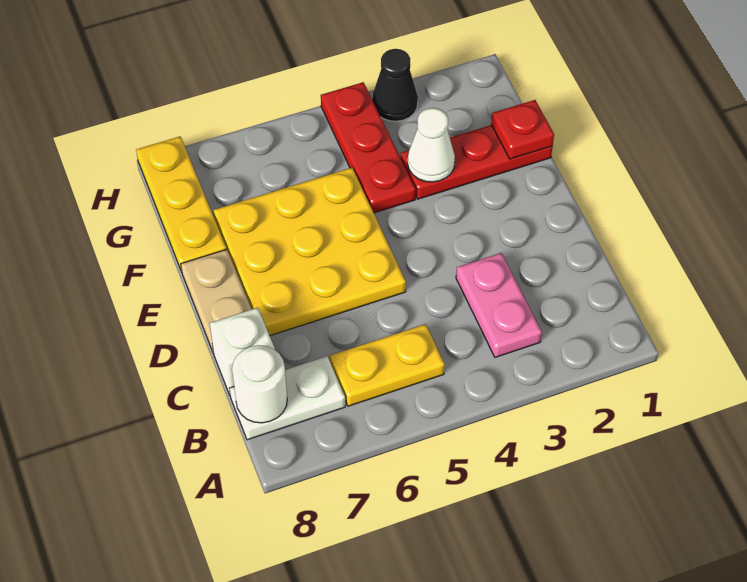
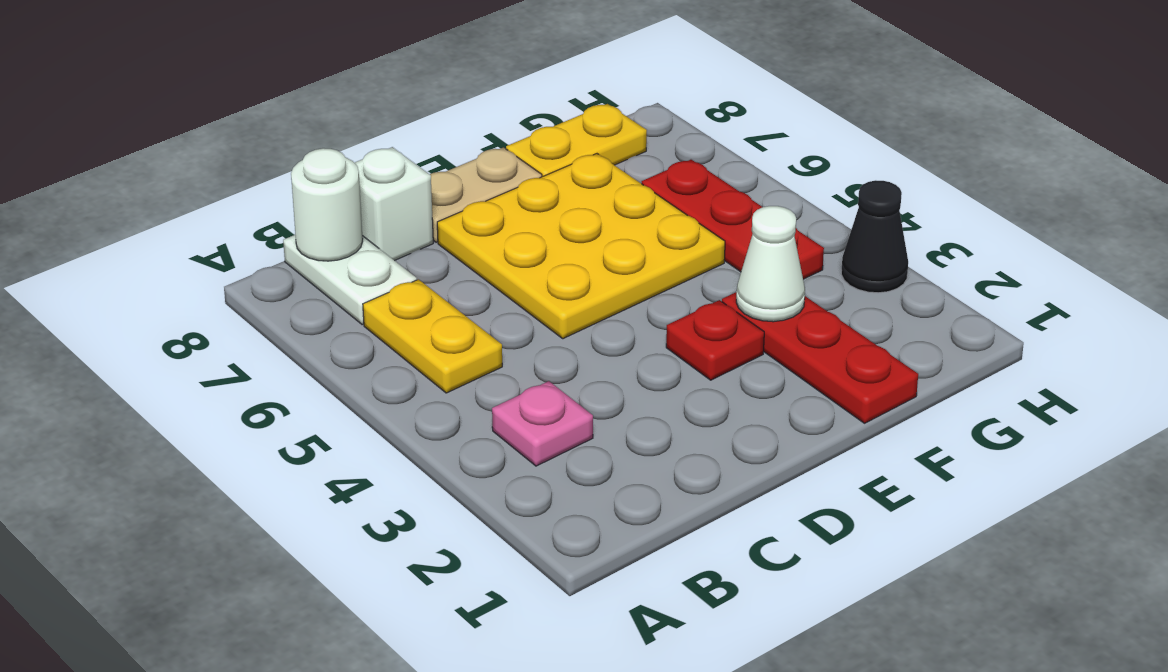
pink plate B3:C3 level 1 -> pink plate B3 level 1
red plate F1 level 2 -> red plate E3 level 1
red plate F4:H4 level 1 -> red plate G4:G6 level 1
yellow plate F8:H8 level 1 -> yellow plate F8:G8 level 1

